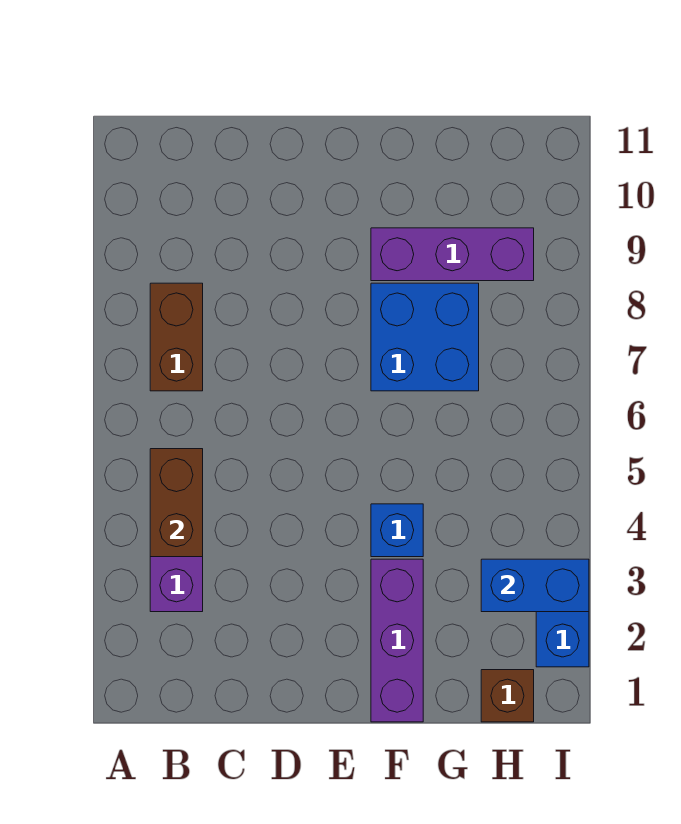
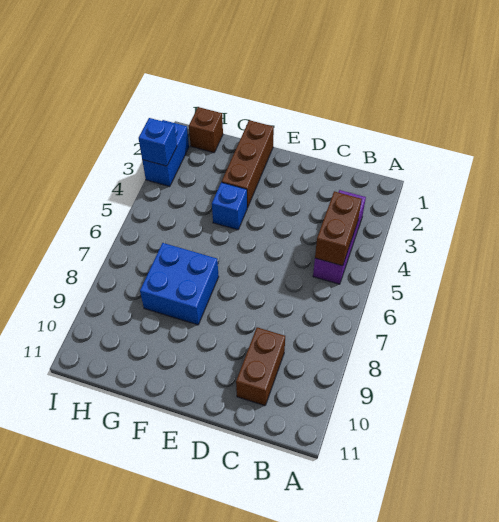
brown brick B7:B8 level 1 -> brown brick C9:C10 level 1
purple brick F1:F3 level 1 -> brown brick F1:F3 level 1
purple brick F9:H9 level 1 -> none
blue brick H3:I3 level 2 -> blue brick I3 level 2

